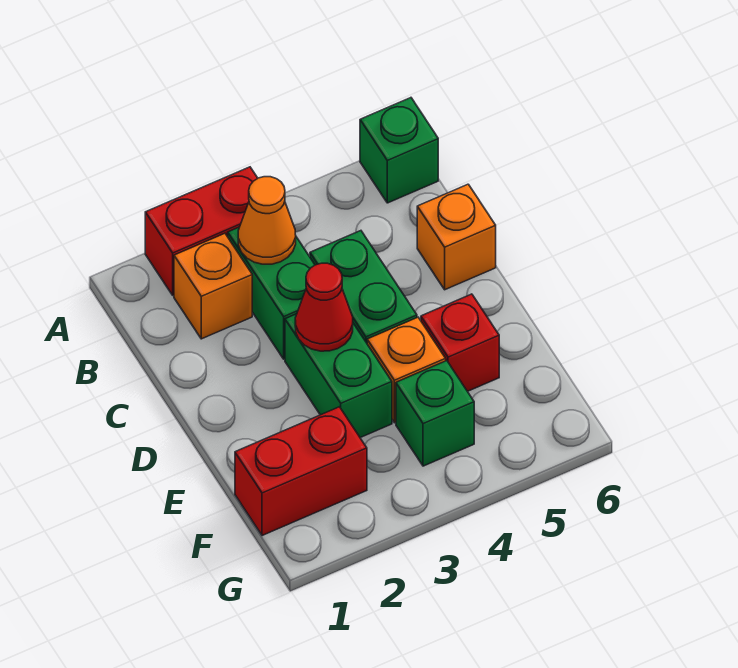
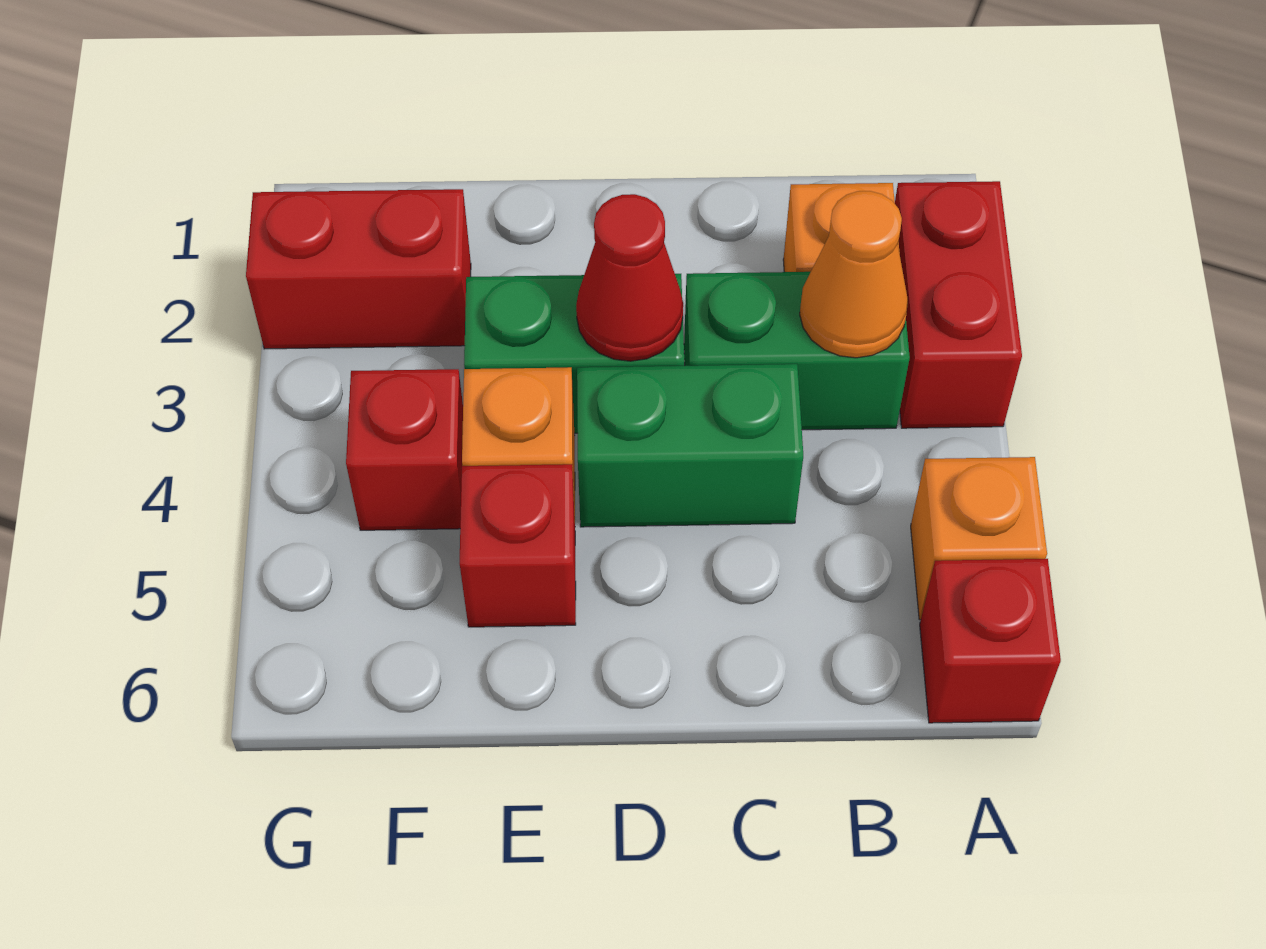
green brick A6 level 1 -> red brick A6 level 1
orange brick C6 level 1 -> orange brick A5 level 1
red brick F1:F2 level 1 -> red brick F2:G2 level 1
green brick F4 level 1 -> red brick F4 level 1

